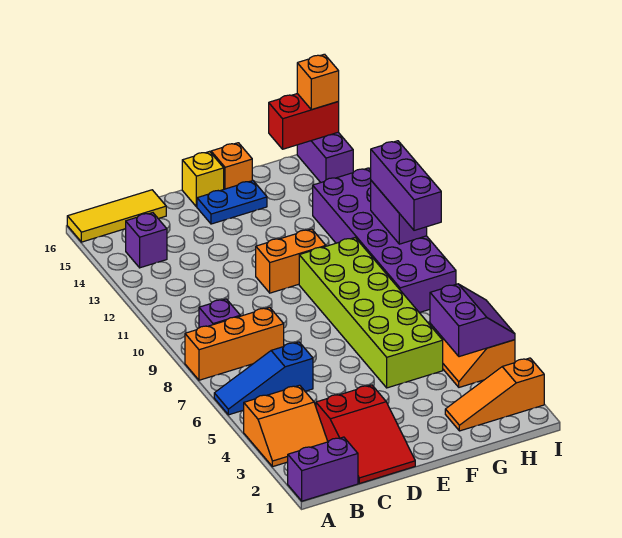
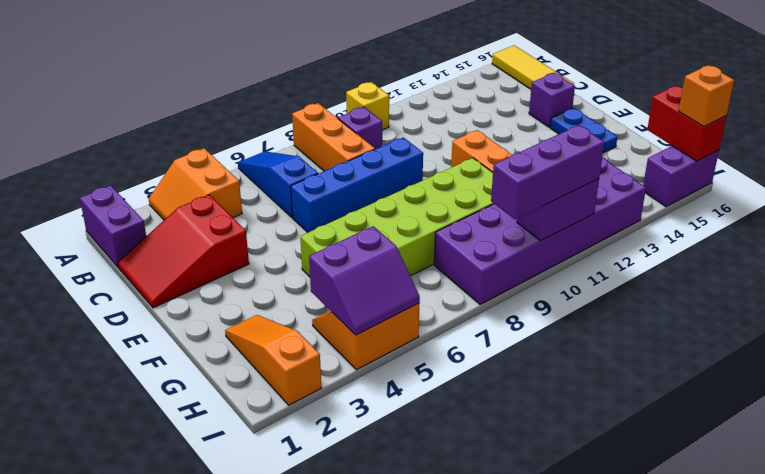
purple brick B14 level 1 -> purple brick D15 level 1
none -> blue brick D6:D9 level 1
yellow brick E16 level 1 -> yellow brick A10 level 1
orange brick F16 level 1 -> none

